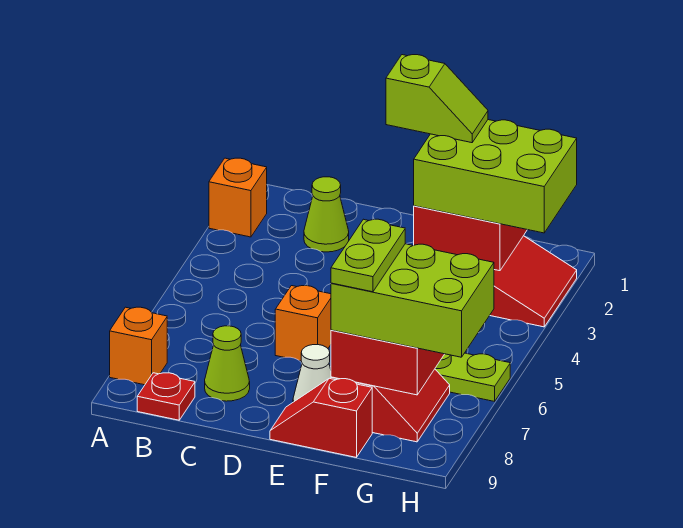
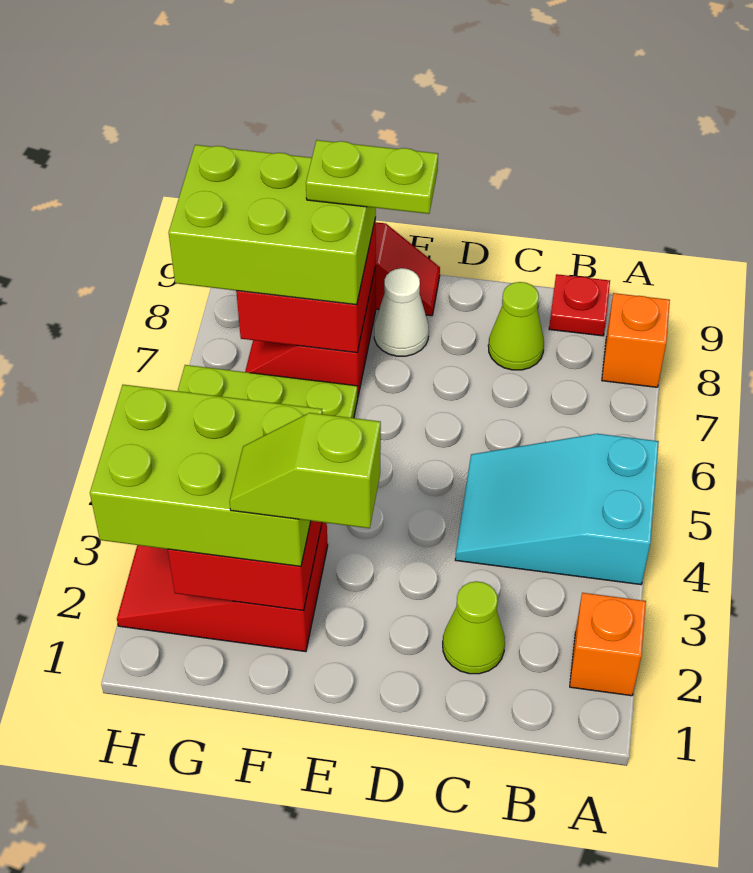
none -> cyan slope A4:C5 level 1 top A
orange brick D6 level 1 -> none
lime plate F7:F8 level 4 -> lime plate E8:F8 level 4

